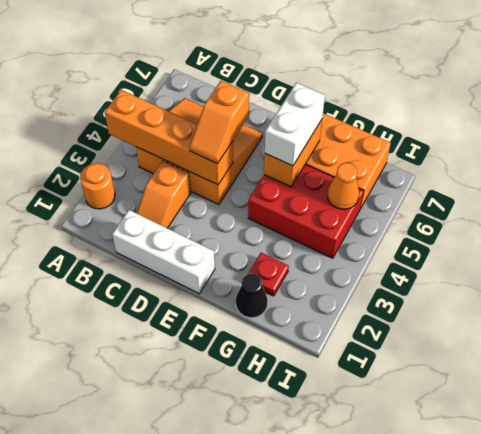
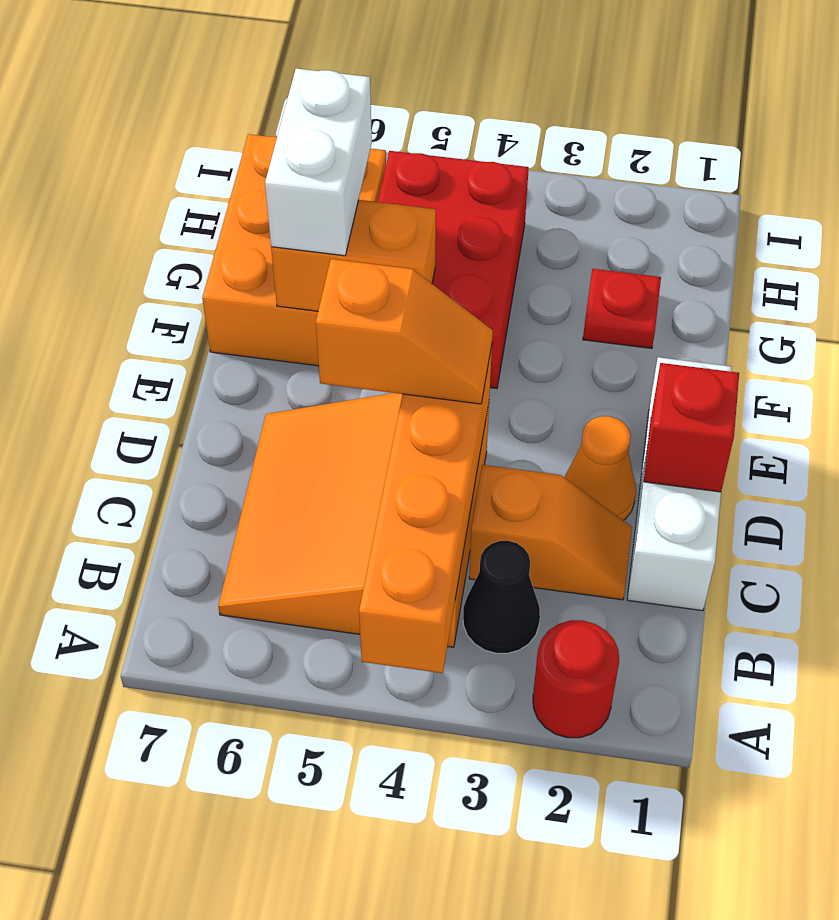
orange round brick A2 level 1 -> red round brick A2 level 1
none -> red brick D1 level 2
white brick F5:F6 level 3 -> white brick F6:G6 level 3
black cone G1 level 1 -> black cone B3 level 1
orange cone H5 level 2 -> orange cone D2 level 1

